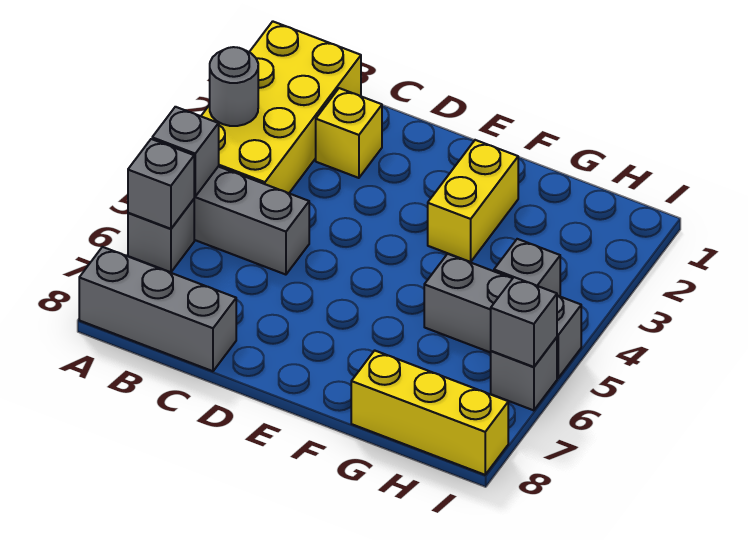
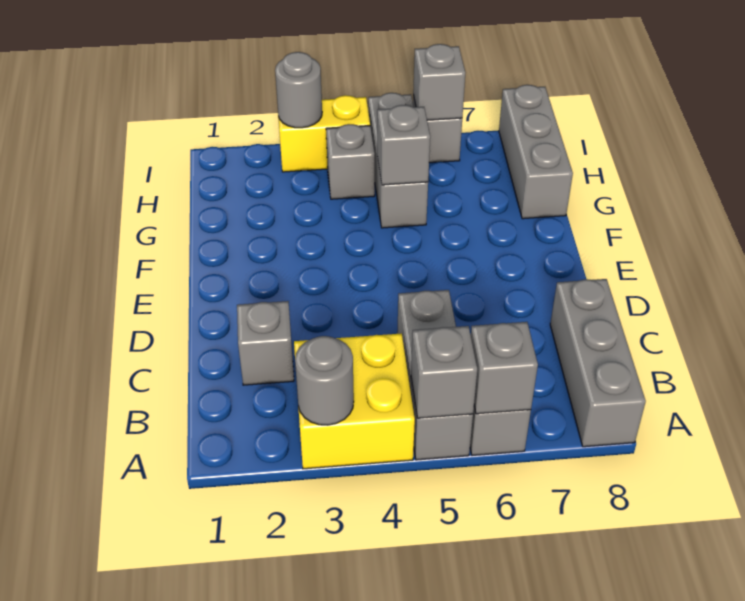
yellow brick A1:B4 level 1 -> yellow brick A3:B4 level 1
yellow brick C2 level 1 -> grey brick C2 level 1
yellow brick F2:F3 level 1 -> yellow brick I3:I4 level 1
none -> grey brick G5 level 2
yellow brick G8:I8 level 1 -> grey brick G8:I8 level 1
none -> grey round brick I3 level 2

